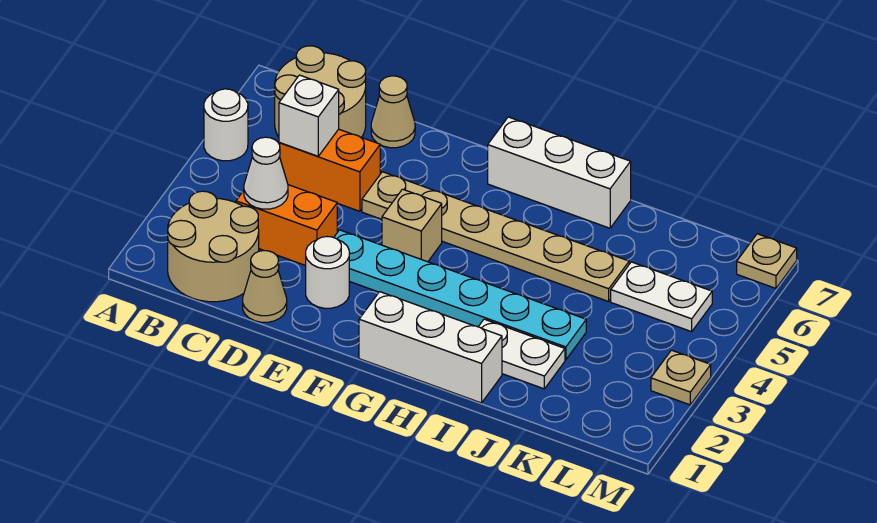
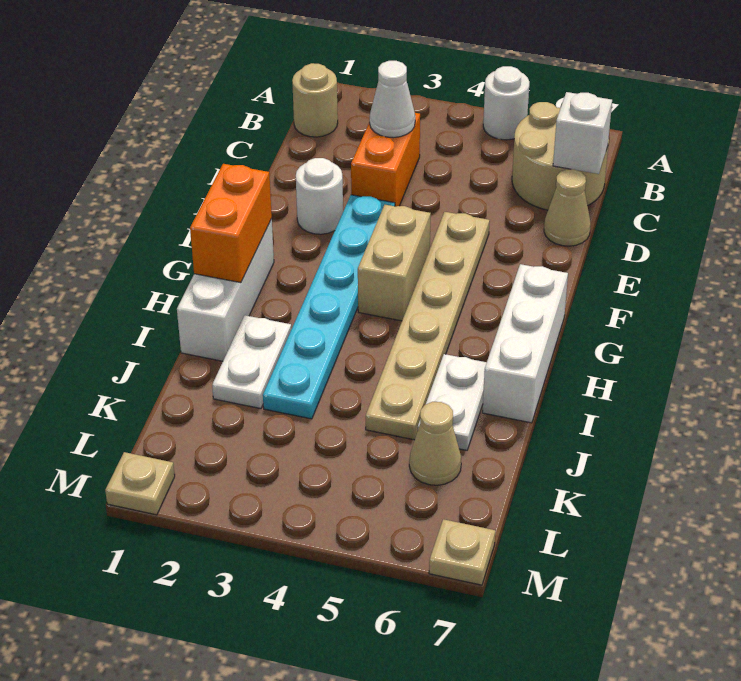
tan round brick B1:C2 level 1 -> tan round brick B1 level 1
orange brick C5:D5 level 1 -> orange brick G1:H1 level 2
white brick C5 level 2 -> white brick C7 level 2
tan cone D1 level 1 -> tan cone K6 level 1
tan brick F4 level 1 -> tan brick F4:G4 level 1
white plate K5:L5 level 1 -> white plate I6:J6 level 1
tan plate M3 level 1 -> tan plate M1 level 1

